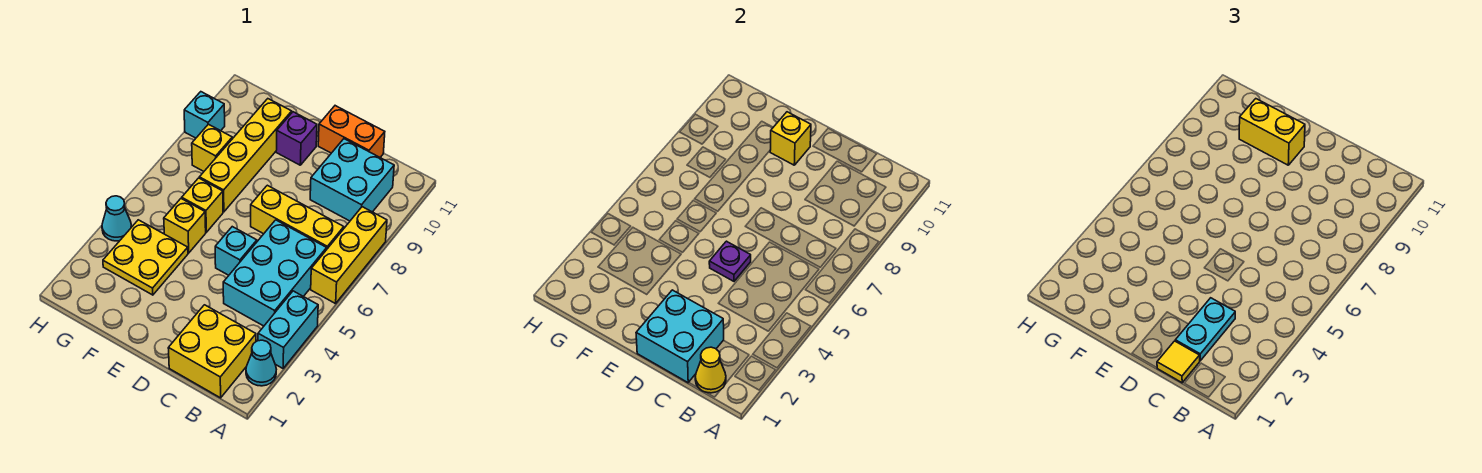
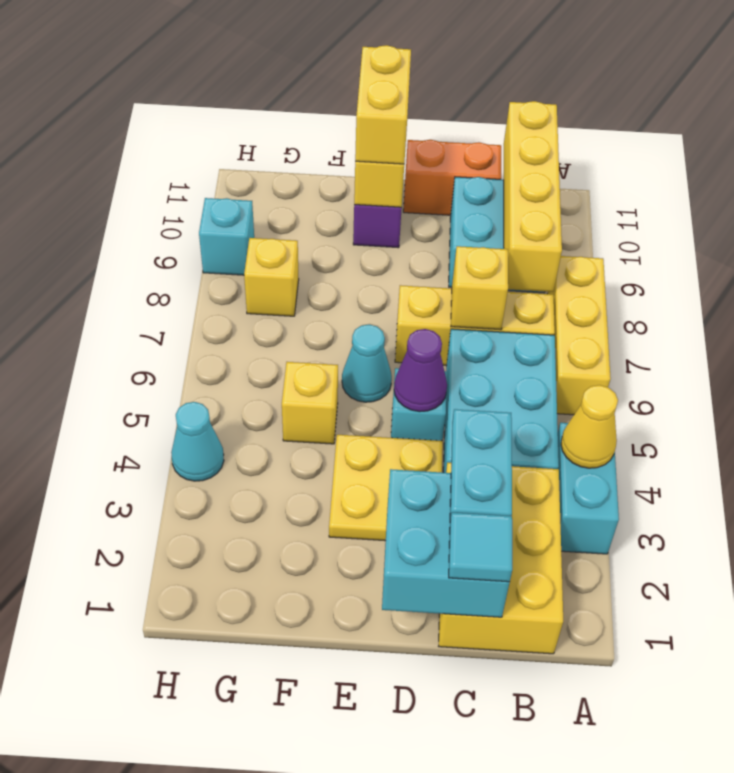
cyan cone A2 level 1 -> cyan cone E6 level 1
yellow brick B1:C2 level 1 -> yellow brick B1:C3 level 1
yellow cone B1 level 2 -> yellow cone A4 level 2
yellow tile C1 level 3 -> cyan tile C1 level 3
purple plate D5 level 2 -> purple cone D5 level 2
yellow brick E10:F10 level 3 -> yellow brick E10:E11 level 3
yellow plate F3:G4 level 1 -> yellow plate D3:E4 level 1
yellow brick F6 level 1 -> yellow brick C7 level 2
yellow brick F7:F10 level 1 -> yellow brick B8:B11 level 2

